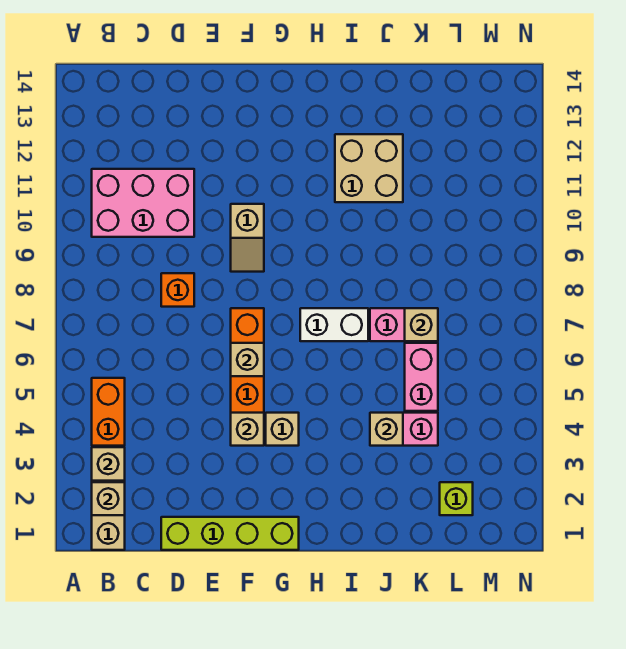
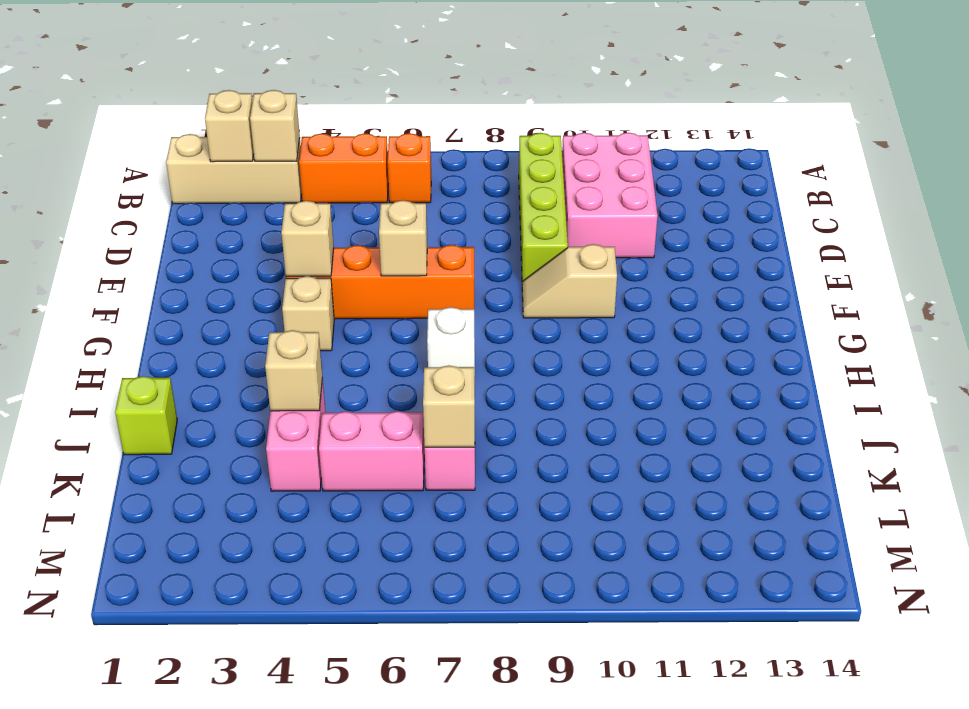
lime brick D1:G1 level 1 -> lime brick B9:E9 level 1
orange brick D8 level 1 -> orange brick B6 level 1
white brick H7:I7 level 1 -> white brick H7 level 1
tan brick I11:J12 level 1 -> none
lime brick L2 level 1 -> lime brick J1 level 1

